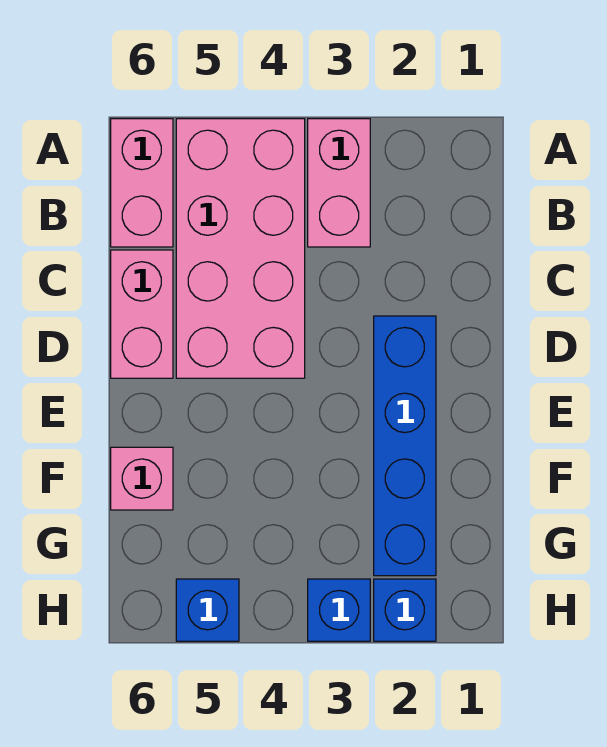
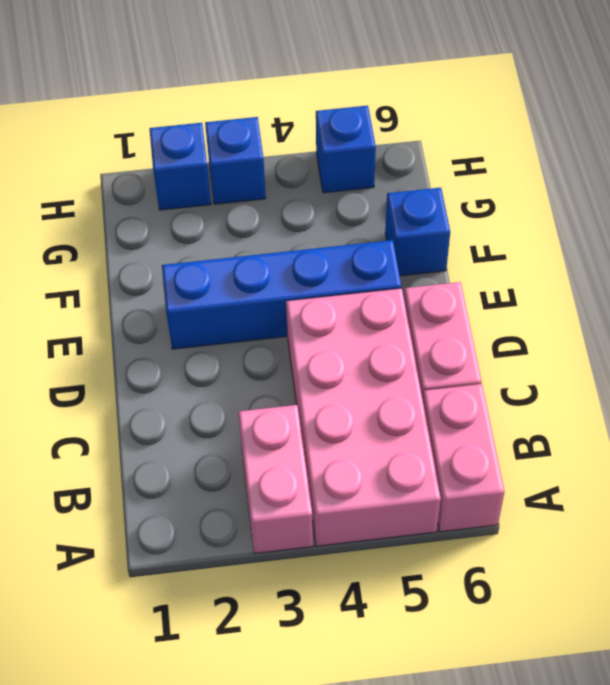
blue brick D2:G2 level 1 -> blue brick E2:E5 level 1
pink brick F6 level 1 -> blue brick F6 level 1

